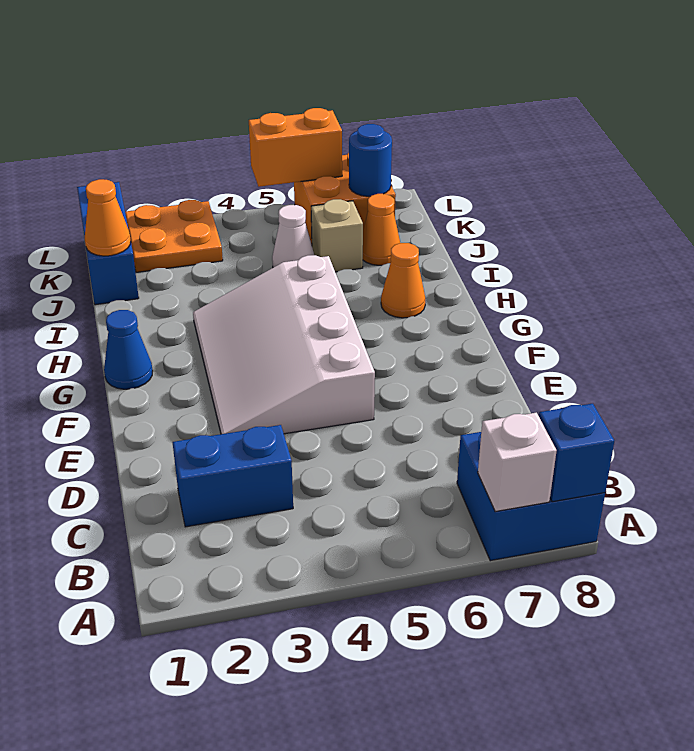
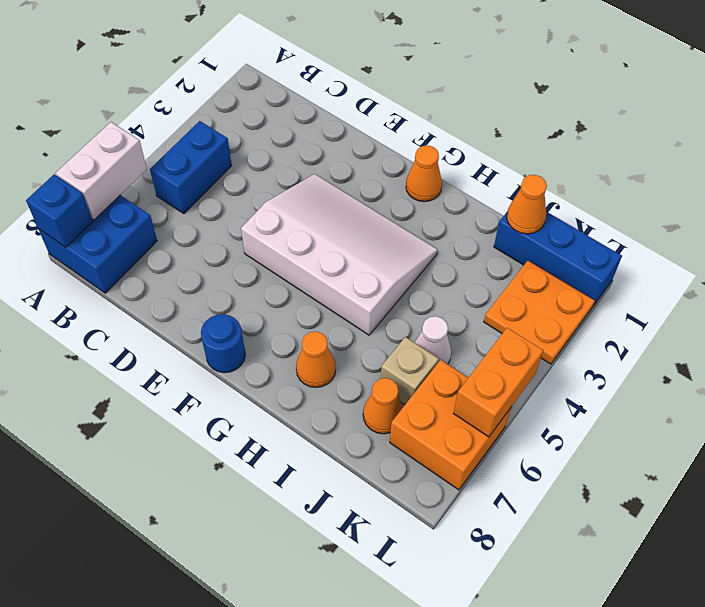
white brick A7 level 2 -> white brick A6:A7 level 2
blue brick C2:C3 level 1 -> blue brick B4:B5 level 1
blue cone G1 level 1 -> orange cone G1 level 1
blue round brick K7 level 2 -> blue round brick F8 level 1

